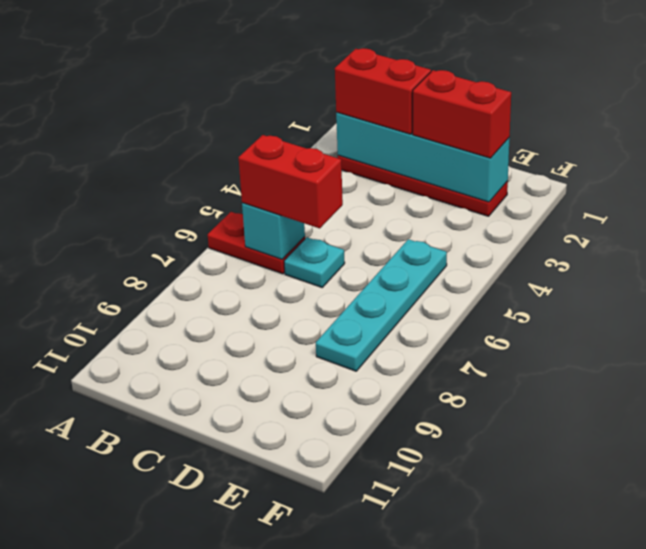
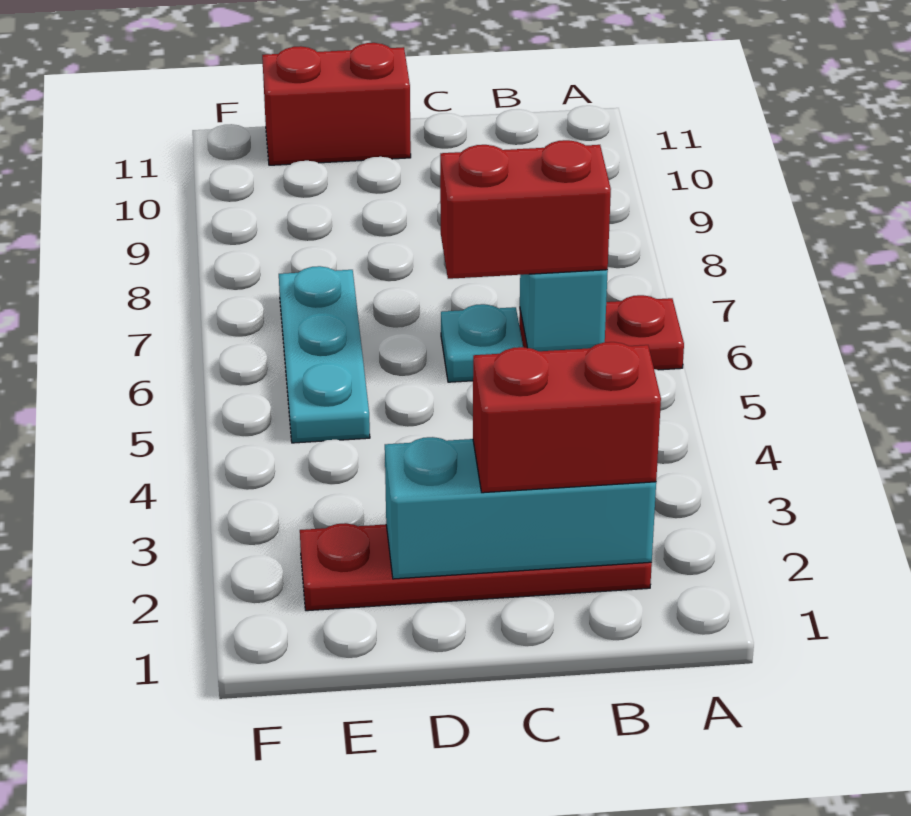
cyan brick B2:E2 level 2 -> cyan brick B2:D2 level 2
red brick D2:E2 level 3 -> red brick D11:E11 level 1
cyan plate E5:E8 level 1 -> cyan plate E5:E7 level 1

